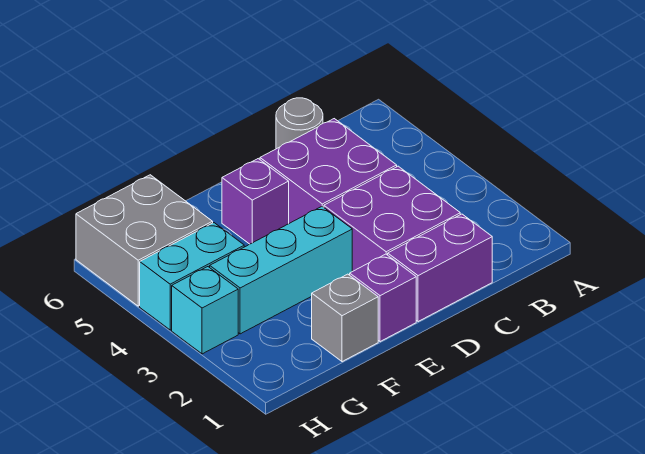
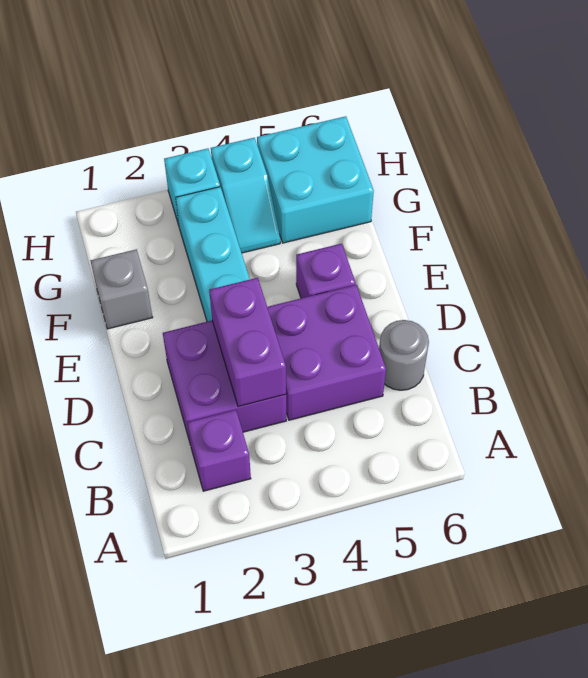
purple brick C1:D1 level 1 -> purple brick C3:D3 level 2
purple brick E1 level 1 -> purple brick B2 level 1
cyan brick G4:H4 level 1 -> cyan slope G4:H4 level 1 top H
grey brick G5:H6 level 1 -> cyan brick G5:H6 level 1

